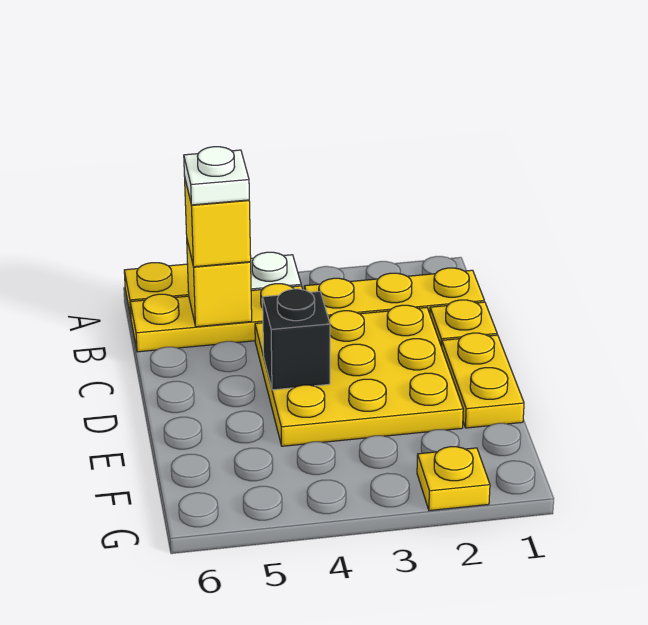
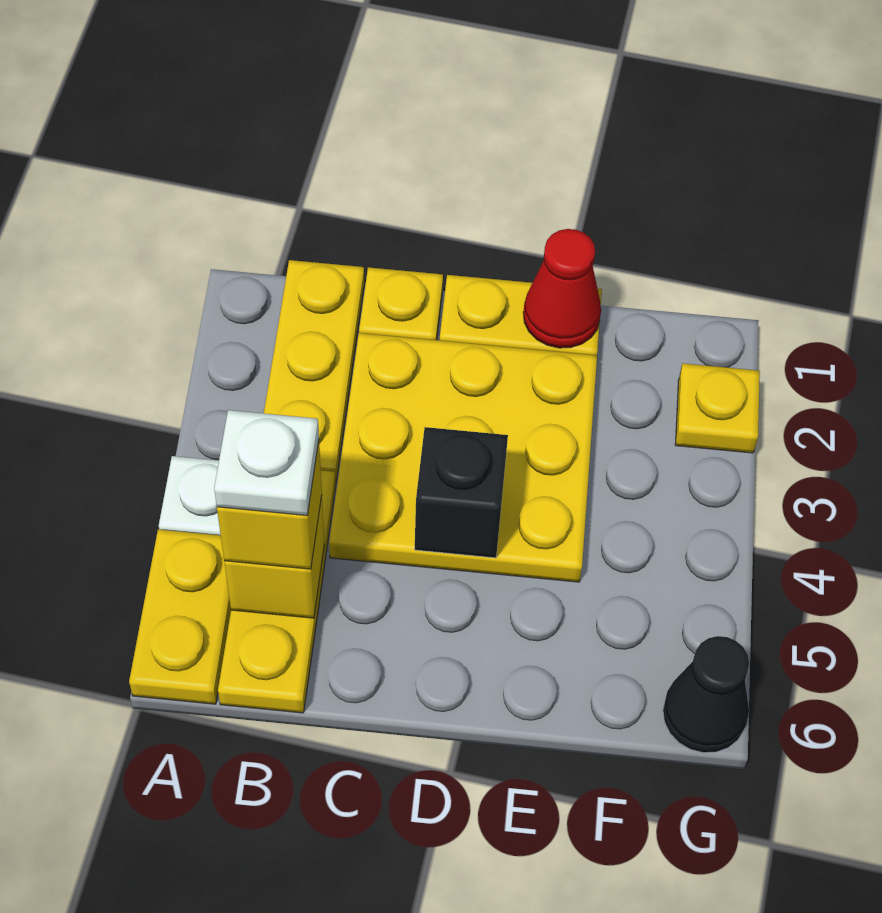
none -> red cone E1 level 2
none -> black cone G6 level 1

